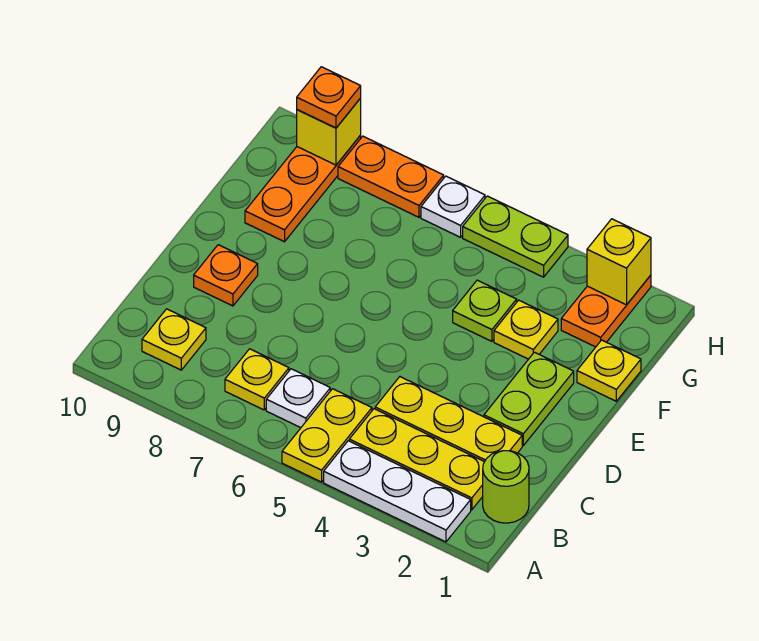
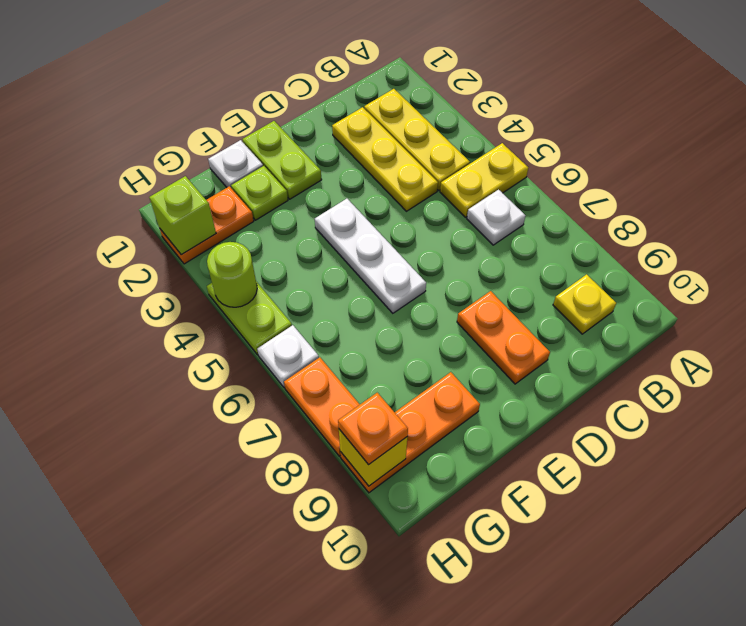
white plate A2:A4 level 1 -> white plate E4:E6 level 1
lime round brick B1 level 1 -> lime round brick H4 level 2
yellow plate B7 level 1 -> none
lime plate D2:E2 level 1 -> lime plate E1:E2 level 1
orange plate D9 level 1 -> orange plate D8:D9 level 1
yellow plate F1 level 1 -> white plate F1 level 1
yellow plate F3 level 1 -> none
lime plate F4 level 1 -> lime plate F2 level 1
yellow brick H2 level 2 -> lime brick H2 level 2

